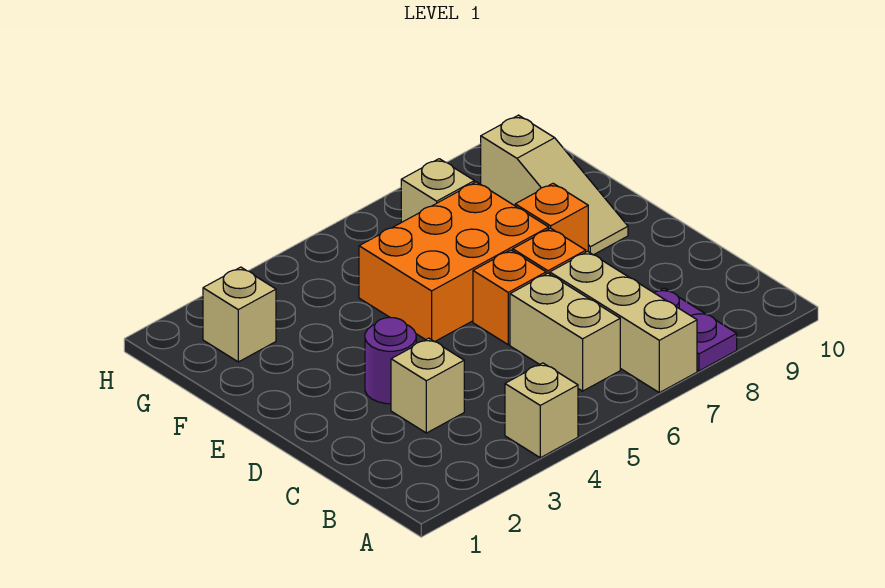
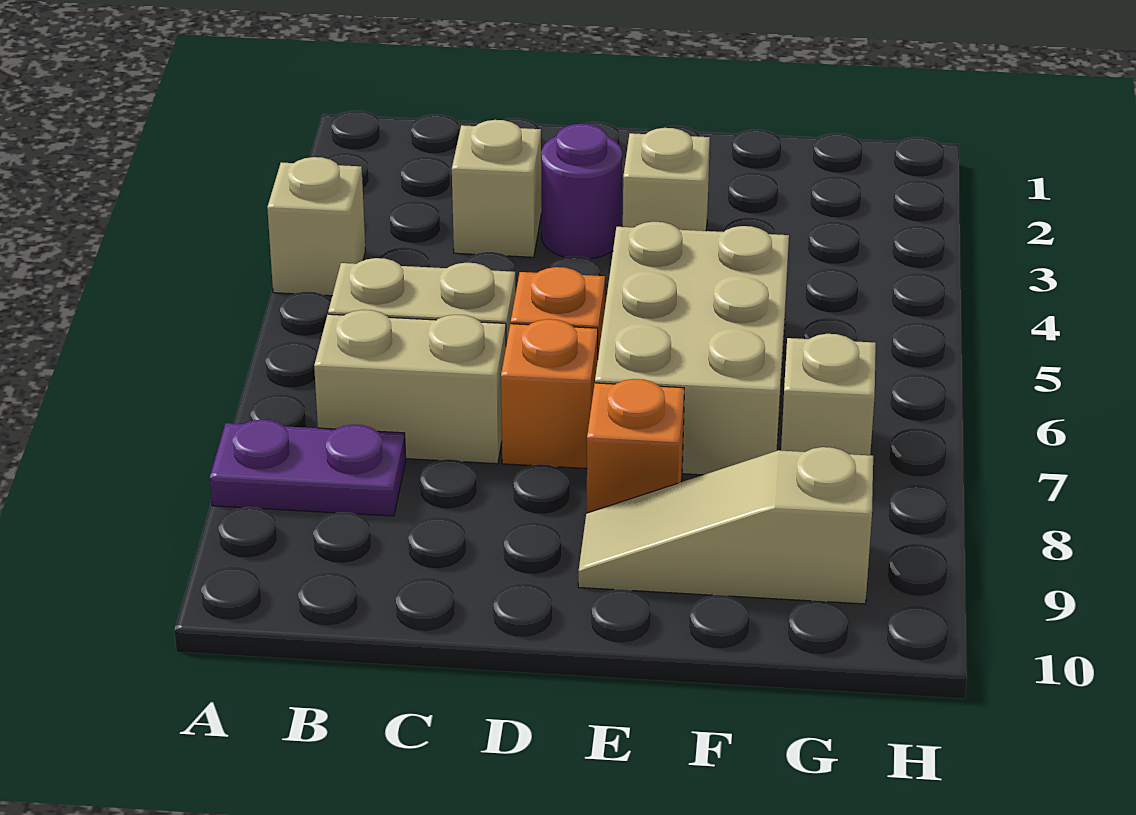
tan brick A7:C7 level 1 -> tan brick B7:C7 level 1
orange brick E5:F7 level 1 -> tan brick E5:F7 level 1
tan brick G2 level 1 -> tan brick E3 level 1

